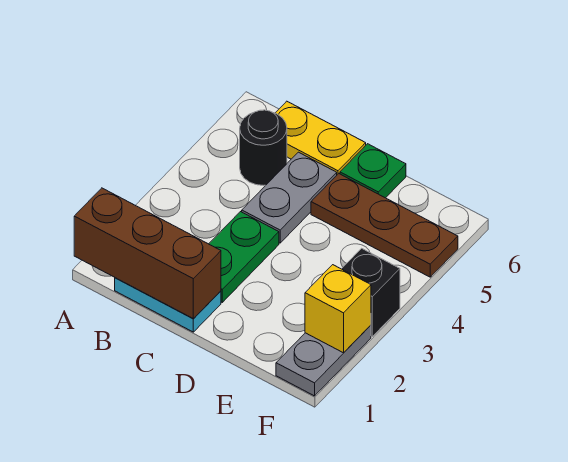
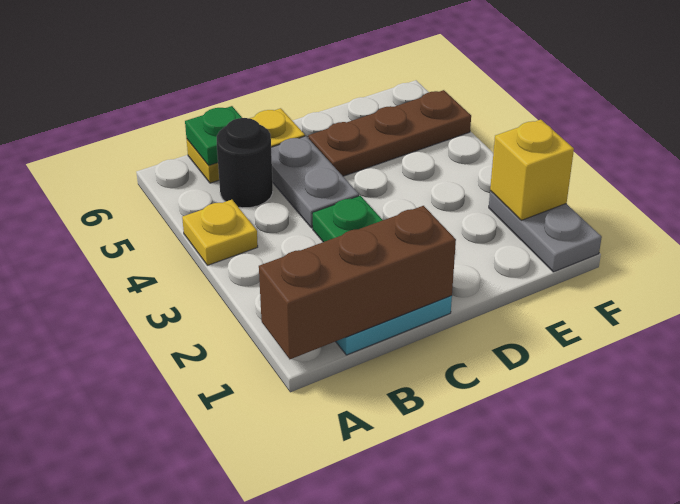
none -> yellow plate A4 level 1
green plate D6 level 1 -> green plate B6 level 2
black brick F3 level 1 -> none

